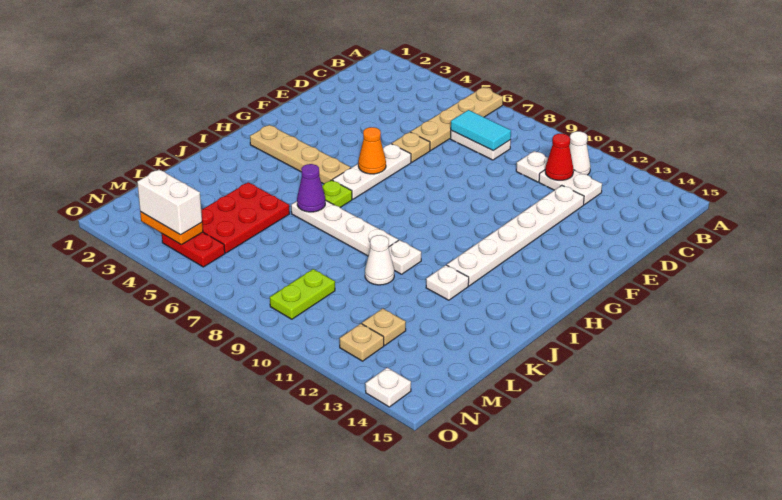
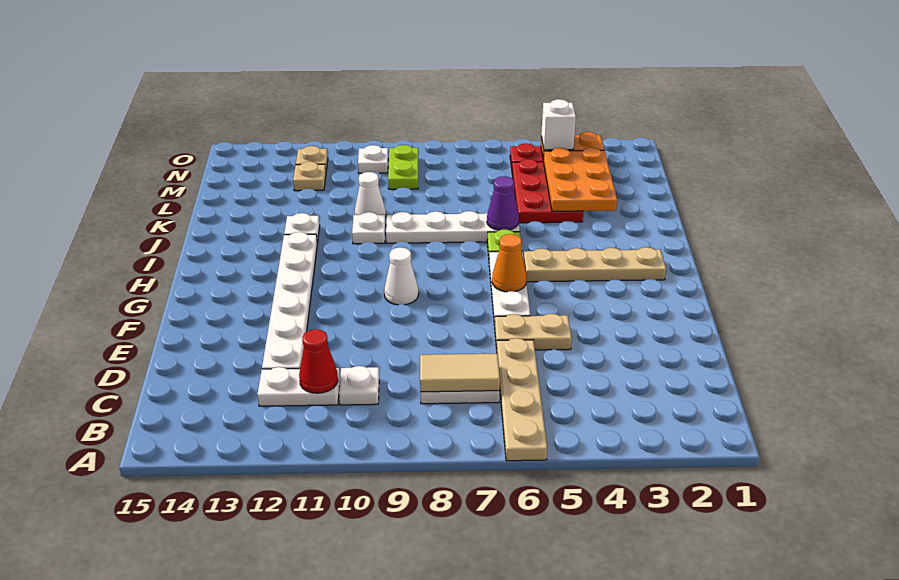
white cone B11 level 1 -> white cone G9 level 1
cyan tile C7:C8 level 2 -> tan tile C7:C8 level 2
tan plate E6 level 1 -> tan plate E5:E6 level 1
none -> orange plate K3:M4 level 2
white brick N3:N4 level 3 -> white brick N4 level 3
white plate O14 level 1 -> white plate N10 level 1

